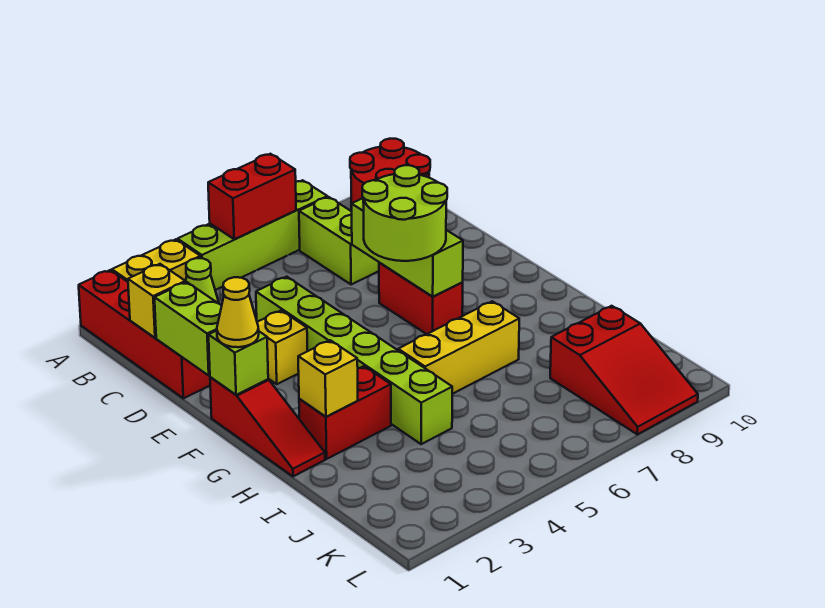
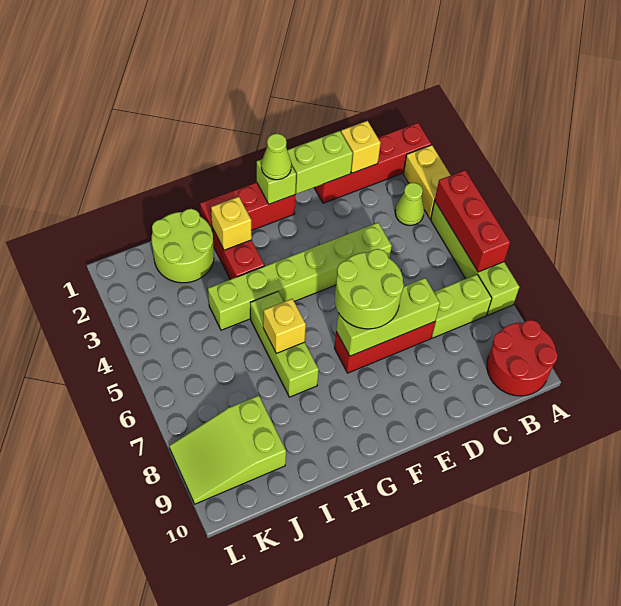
red brick A5:A6 level 2 -> red brick A4:A6 level 2
yellow brick E3 level 1 -> yellow brick H6 level 2
red brick E7:F7 level 1 -> red brick D7:F7 level 1
red slope F1:H1 level 1 top F -> red brick F1:H1 level 1
yellow cone F1 level 3 -> lime cone F1 level 3
yellow brick H5:H7 level 1 -> lime brick H5:H7 level 1
none -> lime round brick I1:J2 level 1
red slope J8:L9 level 1 top J -> lime slope J8:L9 level 1 top J

